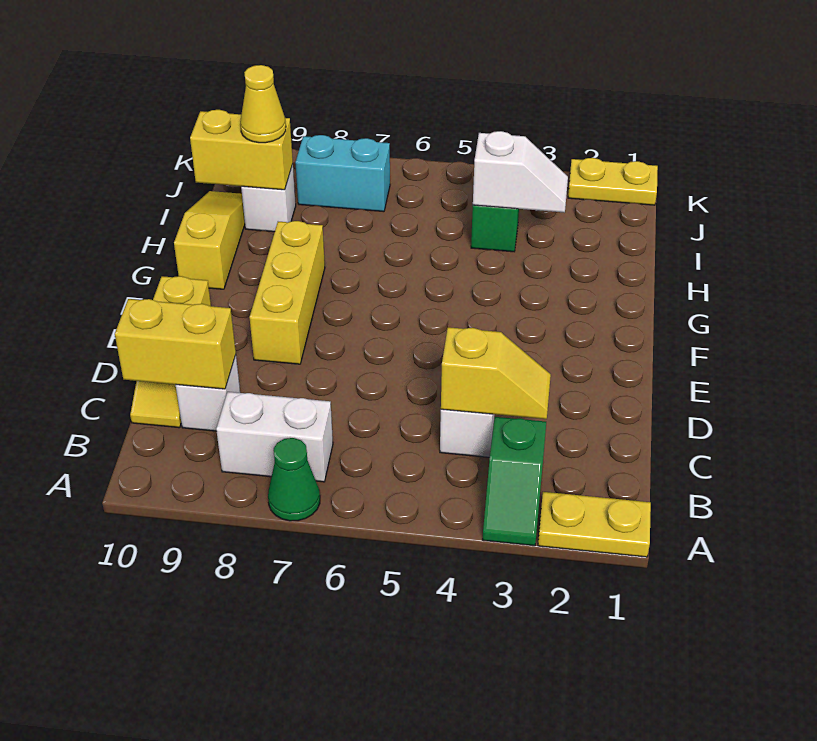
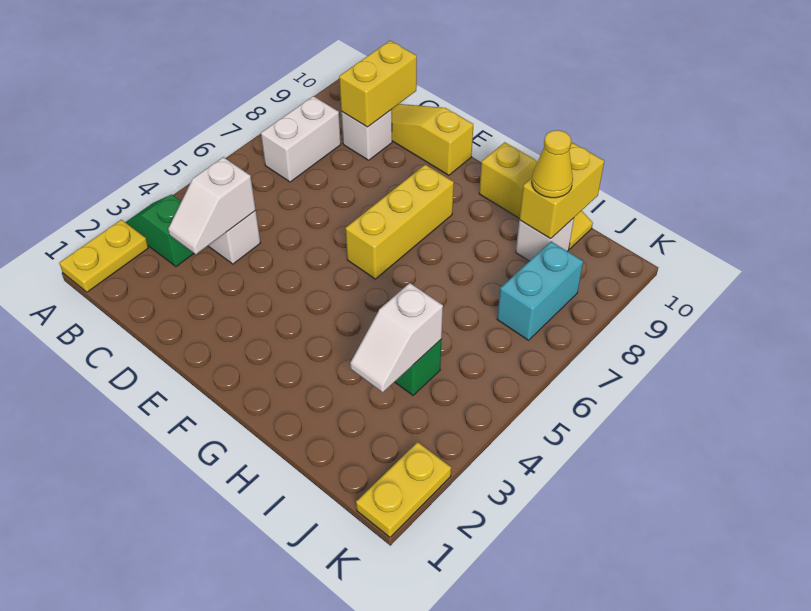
green cone A7 level 1 -> none
yellow slope C3:C4 level 2 top 4 -> white slope C3:C4 level 2 top 4
yellow brick E8:G8 level 1 -> yellow brick F6:F8 level 1

